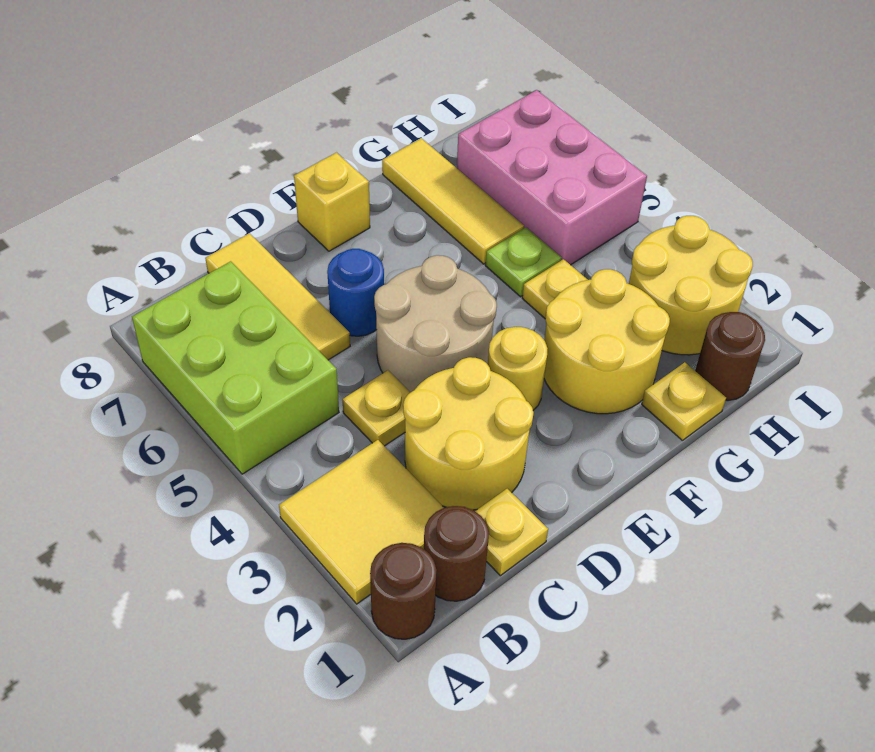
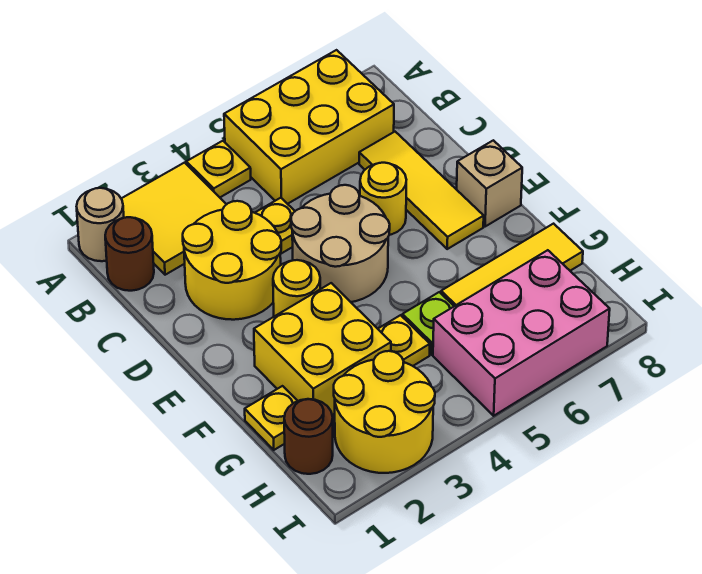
brown round brick A1 level 1 -> tan round brick A1 level 1
lime brick A5:B7 level 1 -> yellow brick A5:B7 level 1
yellow plate C1 level 1 -> yellow plate A4 level 1
yellow tile C6:C8 level 1 -> yellow tile C7:E7 level 1
blue round brick D6 level 1 -> yellow round brick D6 level 1
yellow brick E8 level 1 -> tan brick E8 level 1
yellow round brick F2:G3 level 1 -> yellow brick F2:G3 level 1

